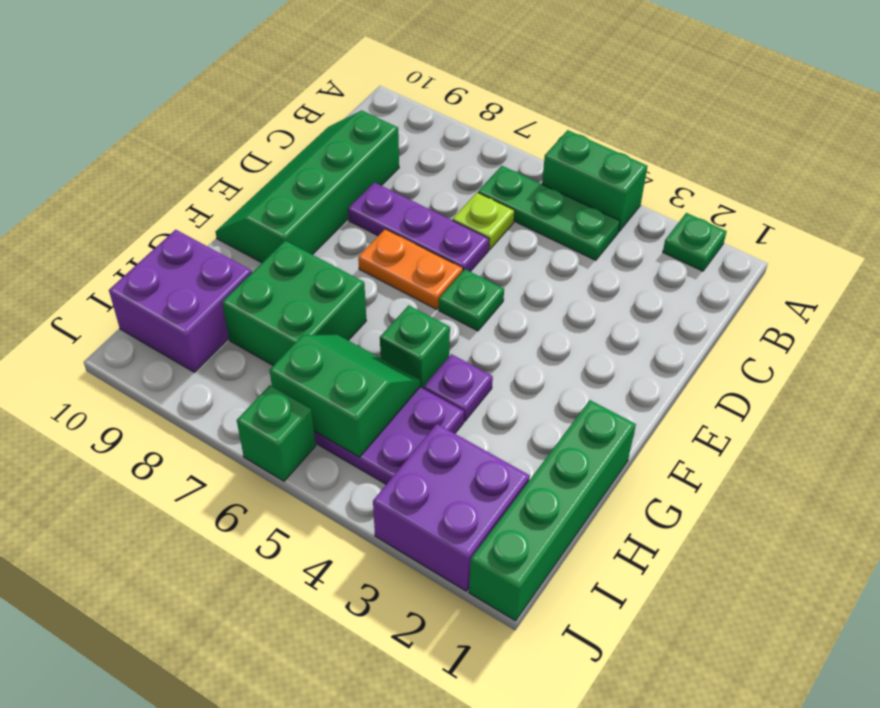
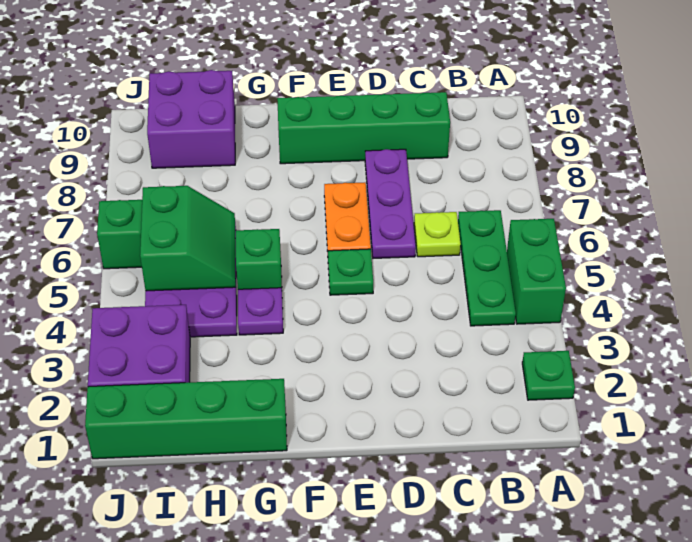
green brick G7:H8 level 1 -> none

